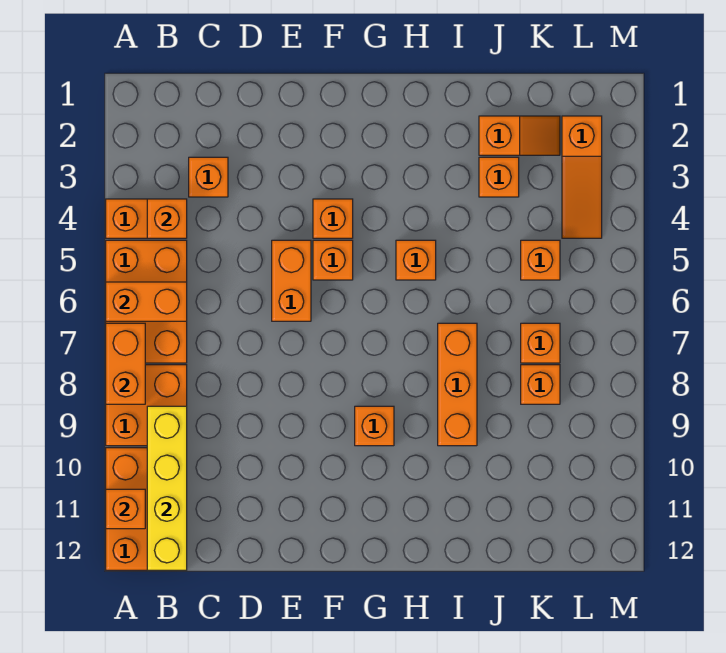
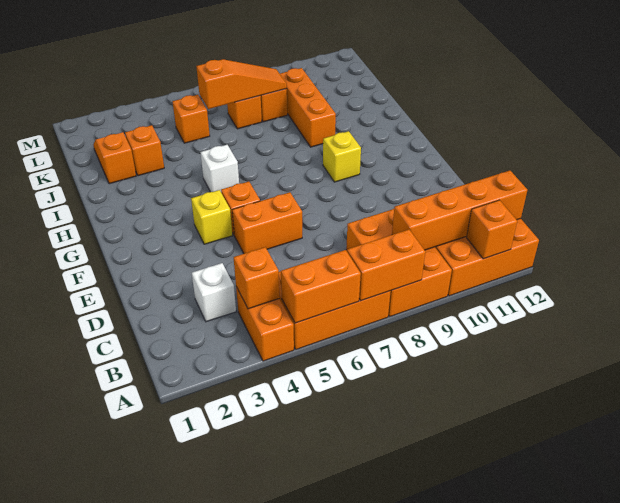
orange brick A6:B6 level 2 -> orange brick A5:A6 level 2
orange brick A8:B9 level 1 -> orange brick A8:C9 level 1
yellow brick B9:B12 level 2 -> orange brick B9:B12 level 2
orange brick C3 level 1 -> white brick C3 level 1
orange brick F4 level 1 -> yellow brick F4 level 1
orange brick G9 level 1 -> yellow brick G9 level 1
orange brick H5 level 1 -> white brick H5 level 1
orange brick I7:I9 level 1 -> orange brick I9:K9 level 1
orange slope L2:L4 level 1 top 2 -> orange slope K6:K8 level 2 top 6

